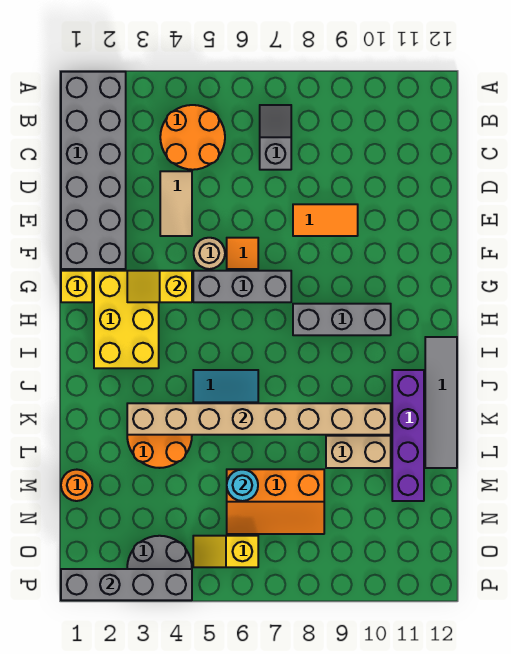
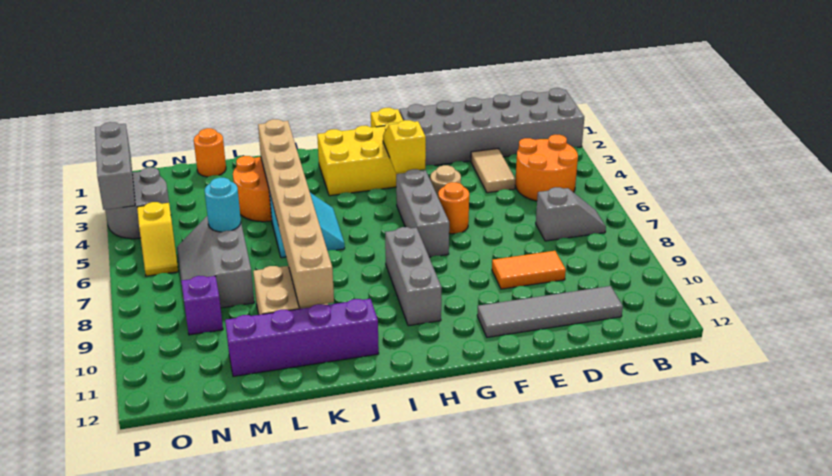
tan tile D4:E4 level 1 -> tan tile D3:D4 level 1
orange tile E8:E9 level 1 -> orange tile D9:E9 level 1
orange tile F6 level 1 -> orange round brick F6 level 1
grey tile I12:L12 level 1 -> grey tile C11:F11 level 1
orange slope M6:N8 level 1 top M -> grey slope M6:N8 level 1 top M
none -> purple brick N9 level 1
yellow slope O5:O6 level 1 top 6 -> yellow slope O5:O6 level 1 top 5
grey brick P1:P4 level 2 -> grey brick P2:P4 level 2

